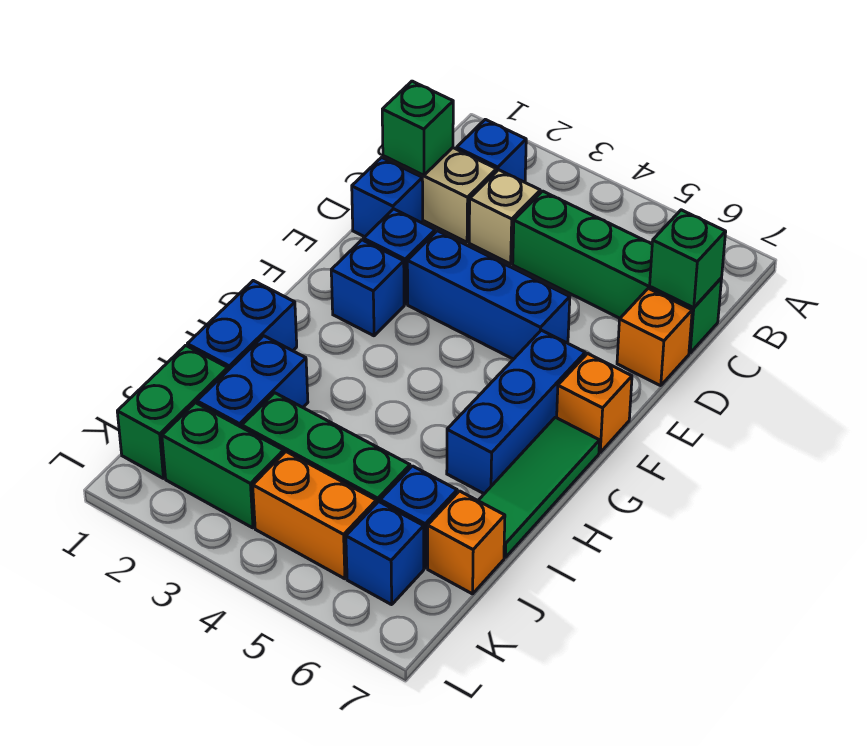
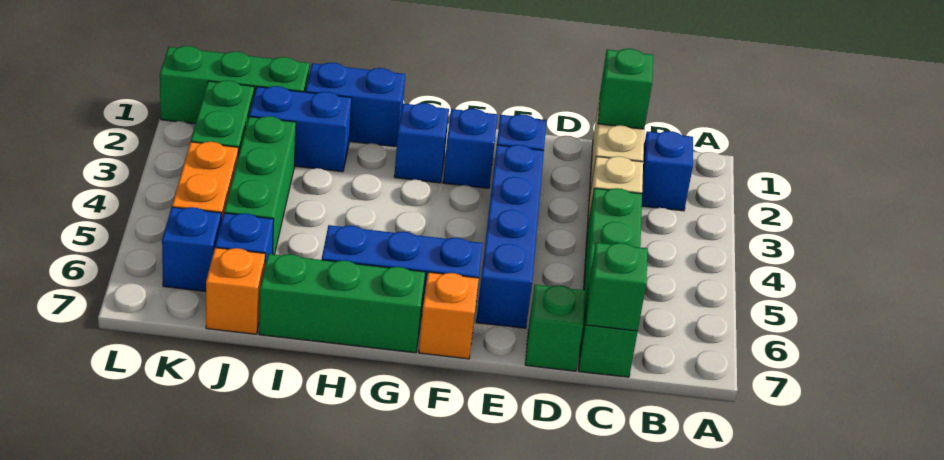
blue brick D1 level 1 -> blue brick G2 level 1
orange brick D7 level 1 -> green brick D7 level 1
blue brick E3:E5 level 1 -> blue brick E3:E6 level 1
green tile G7:I7 level 1 -> green brick G7:I7 level 1
green brick J1:K1 level 1 -> green brick J1:L1 level 1

